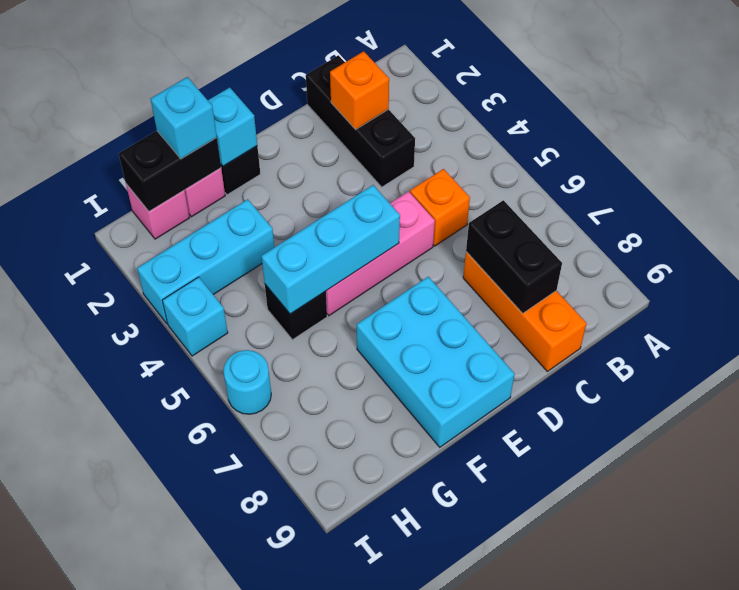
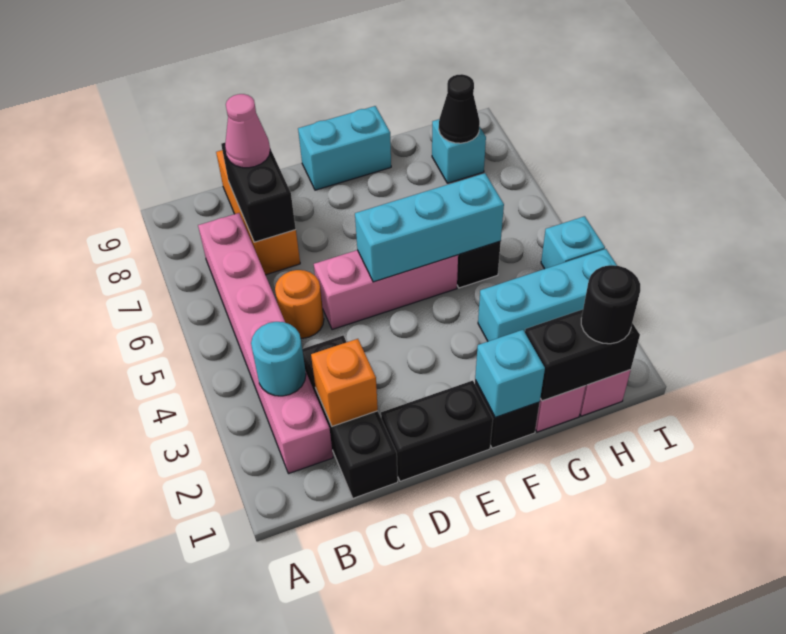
none -> pink brick B2:B7 level 1
orange brick C5 level 1 -> orange round brick C5 level 1
none -> pink cone C8 level 3
none -> black brick D1:E1 level 1
cyan brick E7:F9 level 1 -> cyan brick E9:F9 level 1
cyan brick G1 level 3 -> cyan brick H8 level 1
none -> black round brick H1 level 3
none -> black cone H8 level 2
cyan round brick I6 level 1 -> cyan round brick B3 level 2

